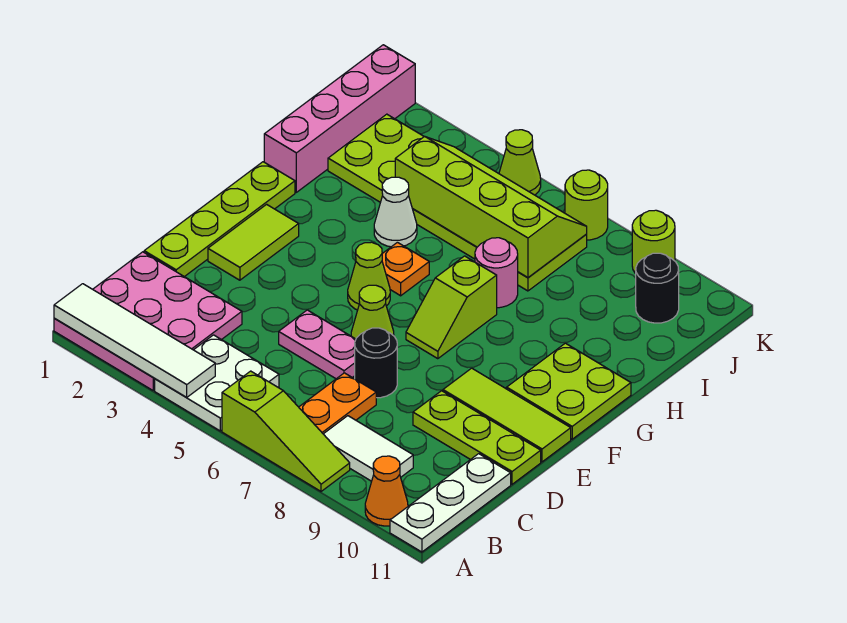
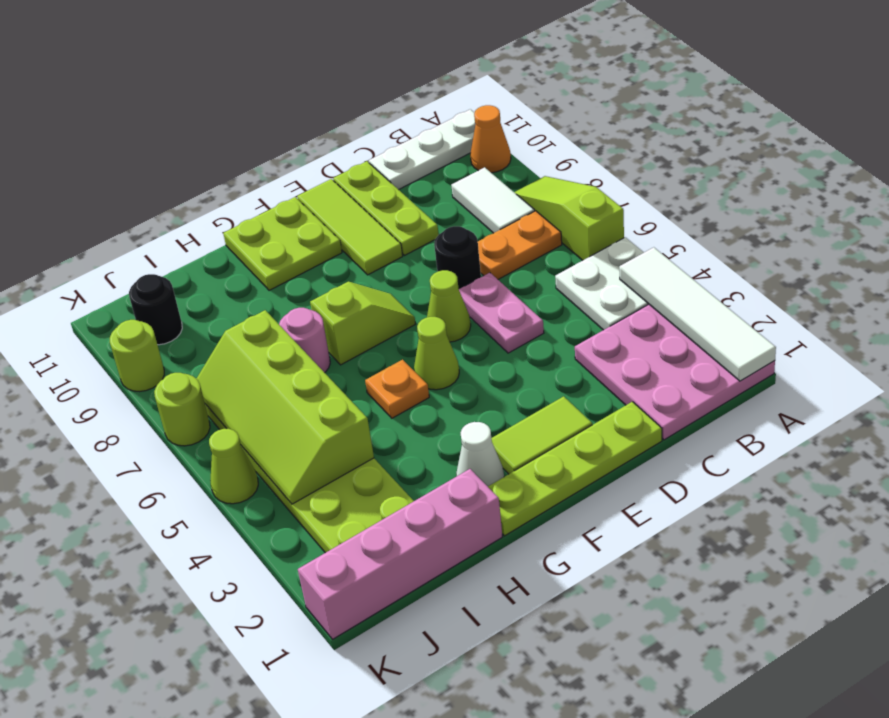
white cone H4 level 1 -> white cone G2 level 1

